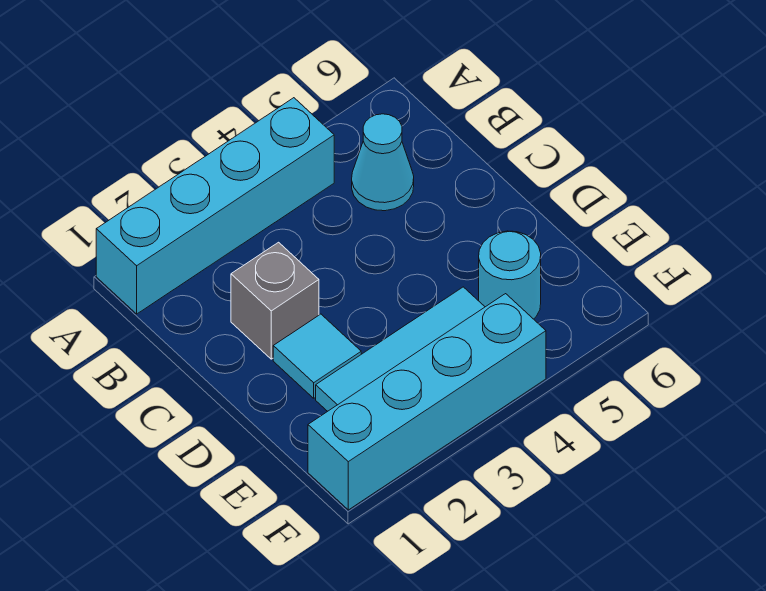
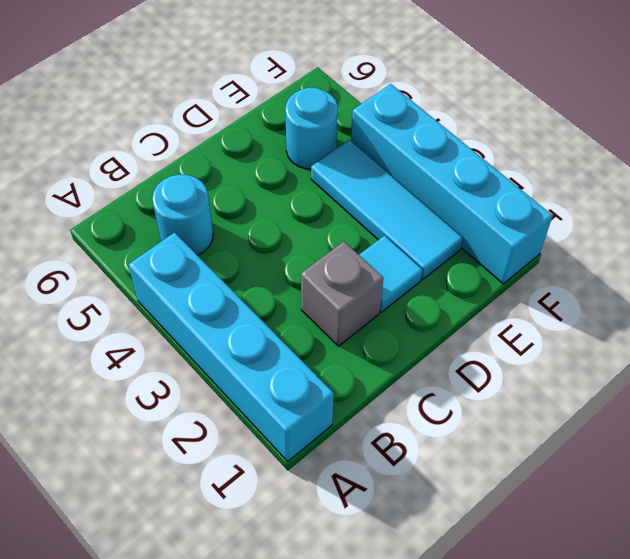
cyan cone B5 level 1 -> cyan round brick B5 level 1

